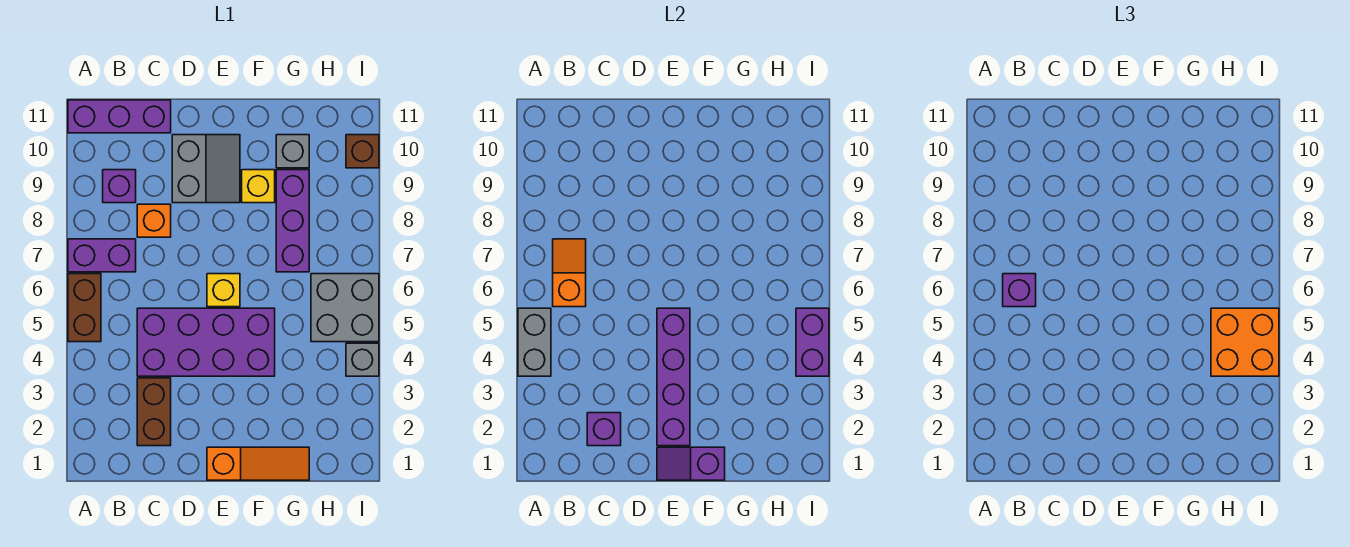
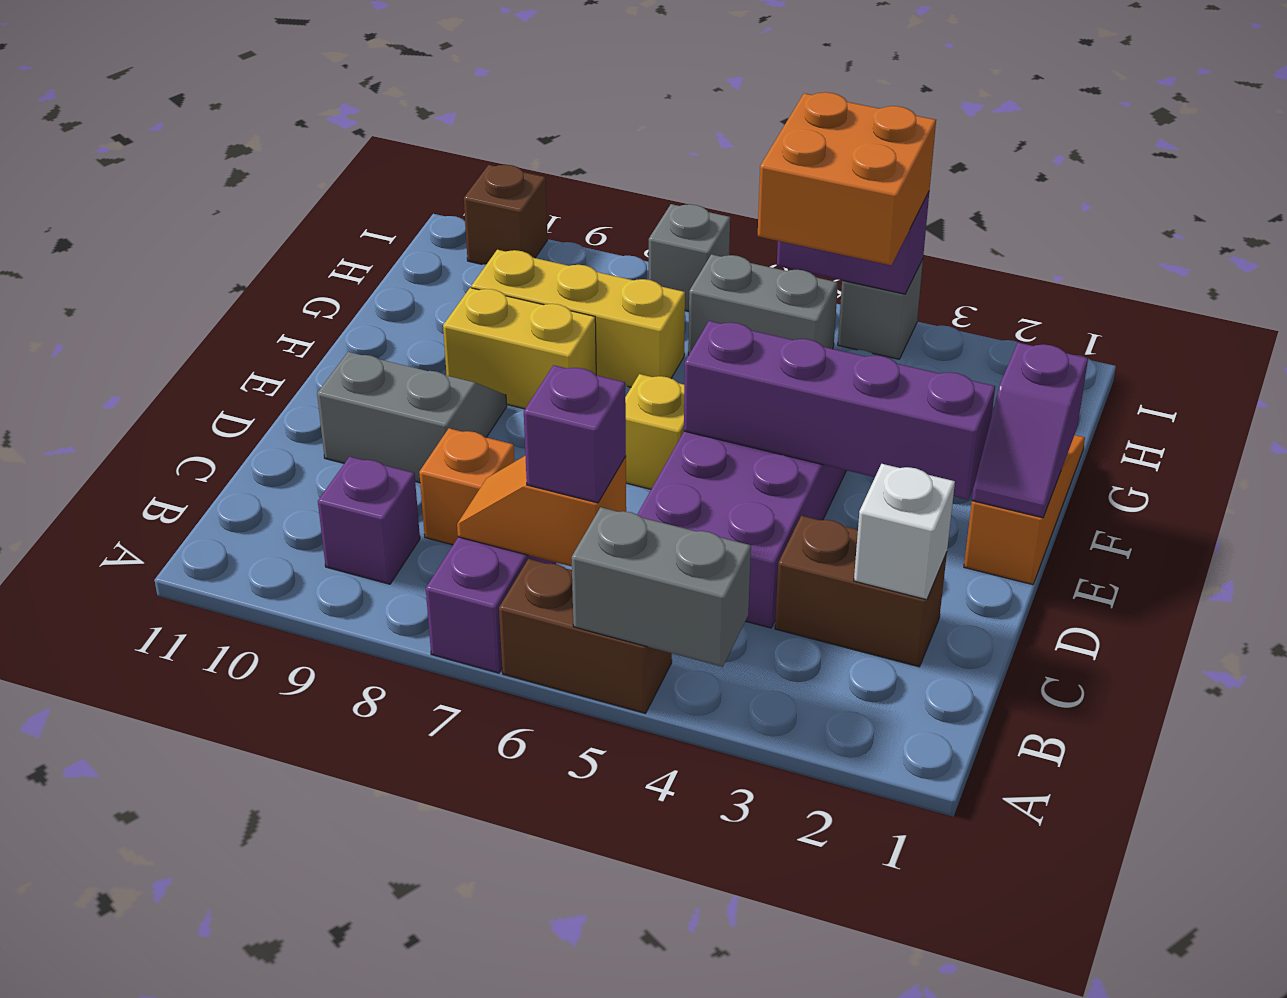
purple brick A11:C11 level 1 -> none
purple brick C2 level 2 -> white brick C2 level 2
yellow brick F9 level 1 -> yellow brick F8:F9 level 1
purple brick G7:G9 level 1 -> yellow brick G7:G9 level 1
grey brick G10 level 1 -> grey brick I7 level 1
grey brick H5:I6 level 1 -> grey brick H5:H6 level 1

